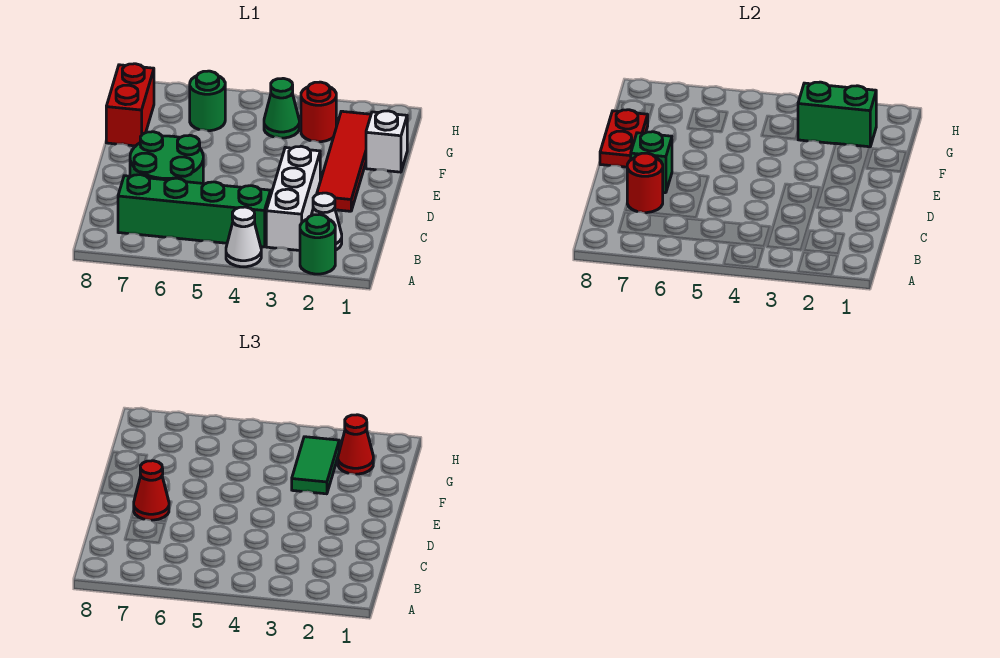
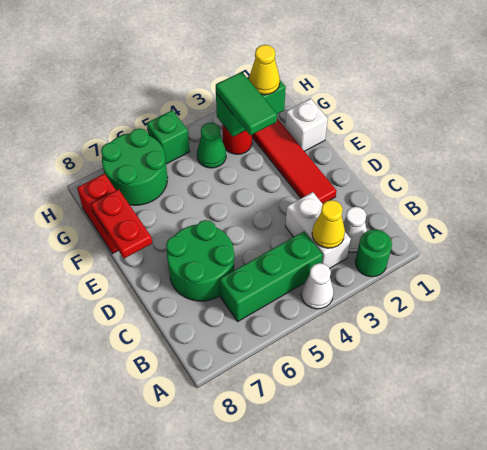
white brick B3:D3 level 1 -> white brick B3:C3 level 1
none -> yellow cone B3 level 2
green brick B4:B7 level 1 -> green brick B4:B6 level 1
red round brick C7 level 2 -> none
green brick D7 level 2 -> green brick H5 level 1
red cone D7 level 3 -> none
red cone G2 level 3 -> yellow cone G2 level 3
green round brick G6 level 1 -> green round brick G6:H7 level 1

